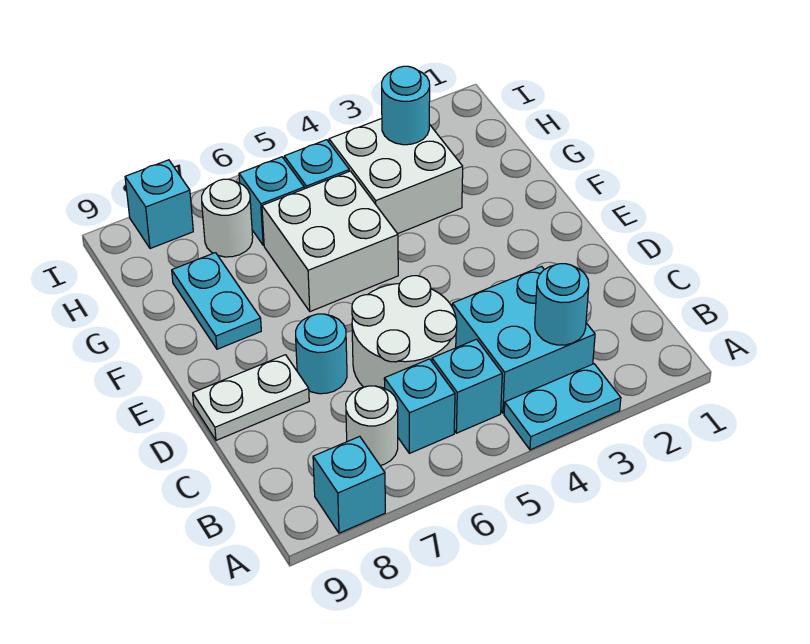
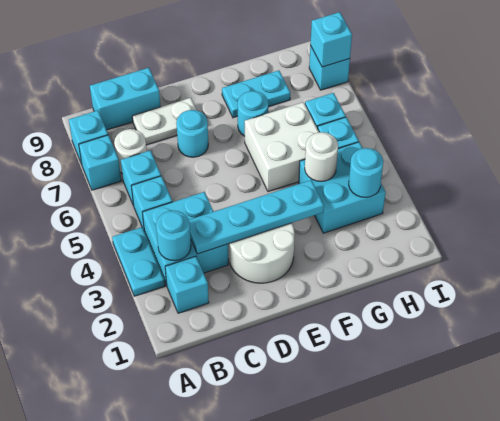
none -> cyan brick A7 level 1
none -> cyan brick B2 level 1
none -> cyan brick B9:C9 level 1
none -> cyan plate C3:F3 level 2
white round brick C5:D6 level 1 -> white round brick D2:E3 level 1
white plate D8:D9 level 1 -> white plate C8:D8 level 1
none -> cyan round brick F7 level 1
white brick G3:H4 level 1 -> cyan brick G3:H4 level 1
white round brick H7 level 1 -> white round brick G4 level 2
none -> cyan brick I8 level 2

